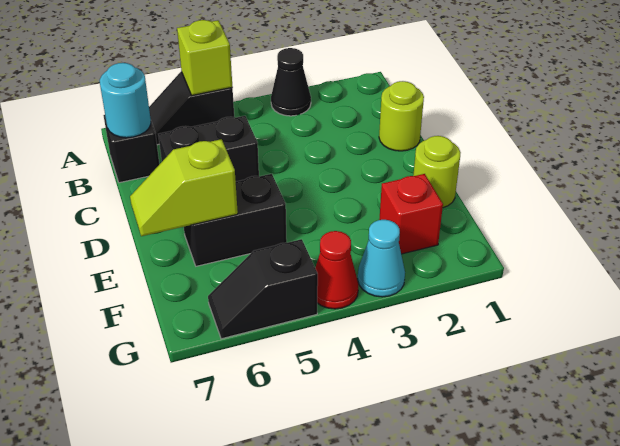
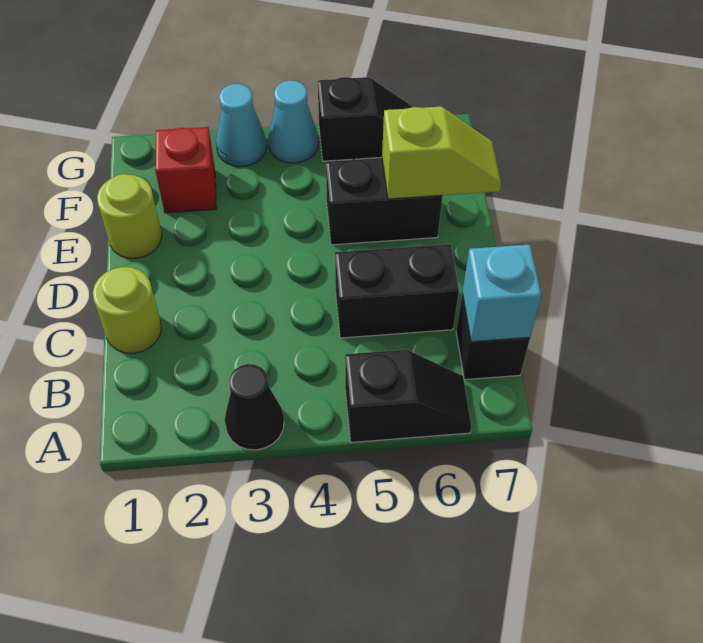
lime brick A5 level 2 -> none
cyan round brick B7 level 2 -> cyan brick B7 level 2
red cone G4 level 1 -> cyan cone G4 level 1

